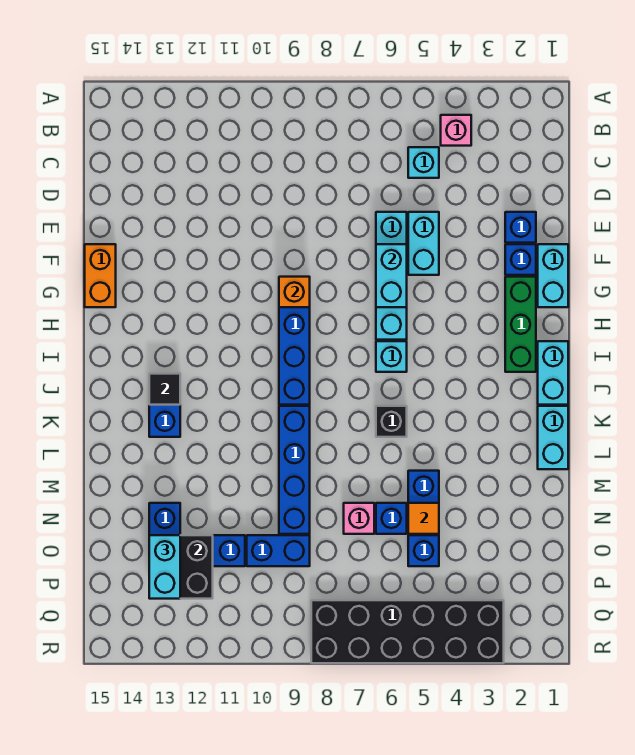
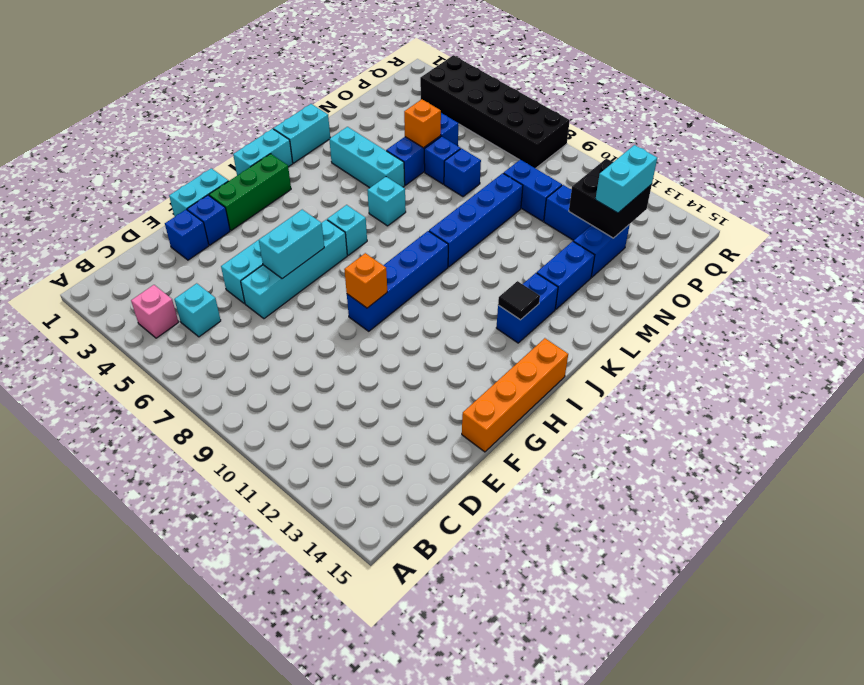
orange brick F15:G15 level 1 -> orange brick F15:I15 level 1
black brick K6 level 1 -> cyan brick K6 level 1
none -> cyan brick L3:L5 level 1
none -> blue brick L13:M13 level 1
orange tile N5 level 2 -> orange brick N5 level 2
pink brick N7 level 1 -> blue brick N7 level 1

